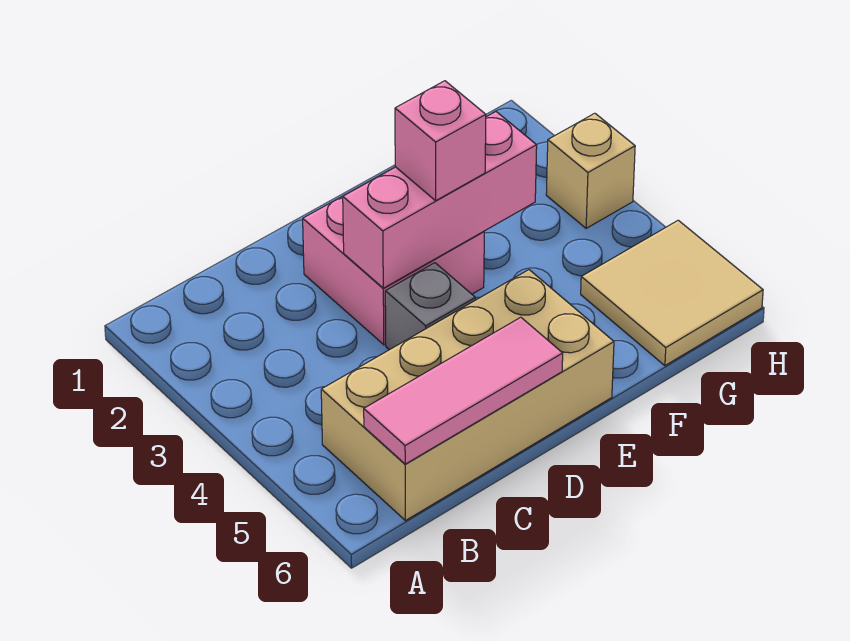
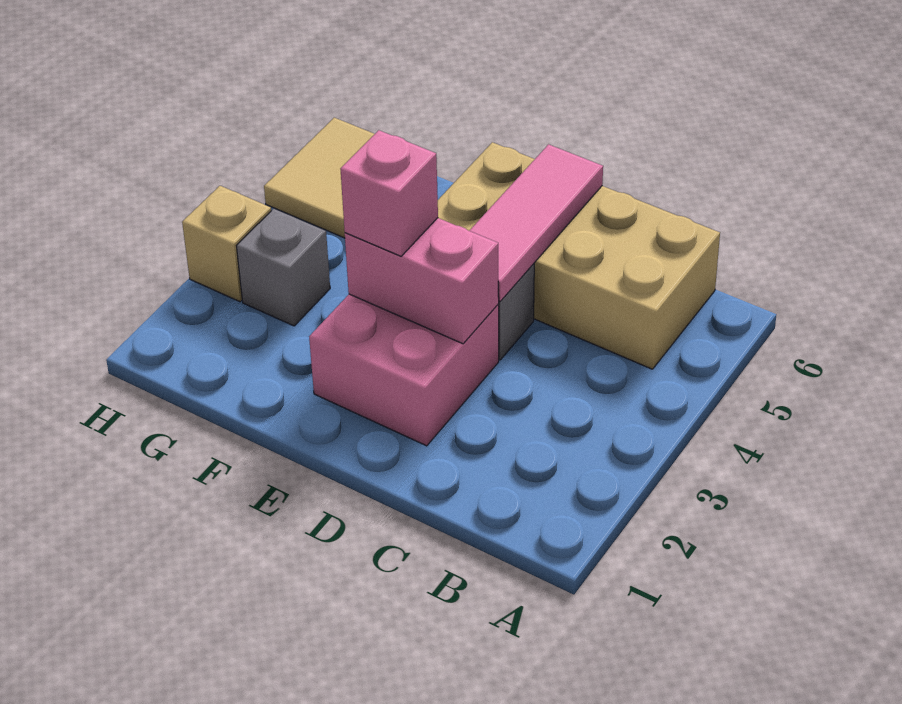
pink tile B6:D6 level 2 -> pink tile D4:D6 level 2
pink brick D3:F3 level 2 -> pink brick D3:E3 level 2
none -> grey brick G3 level 1

